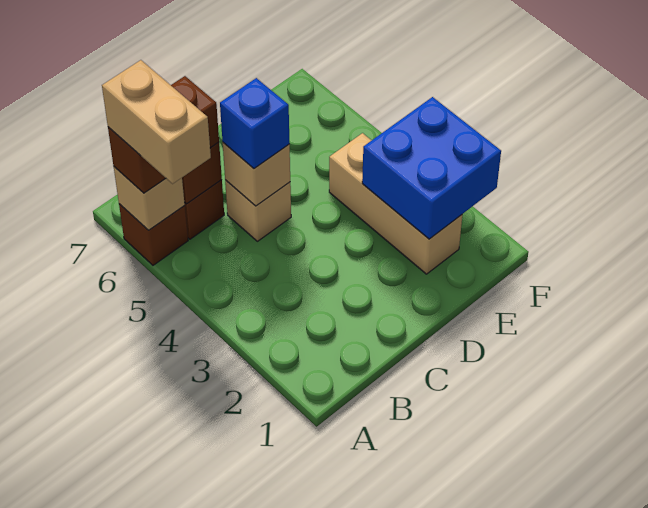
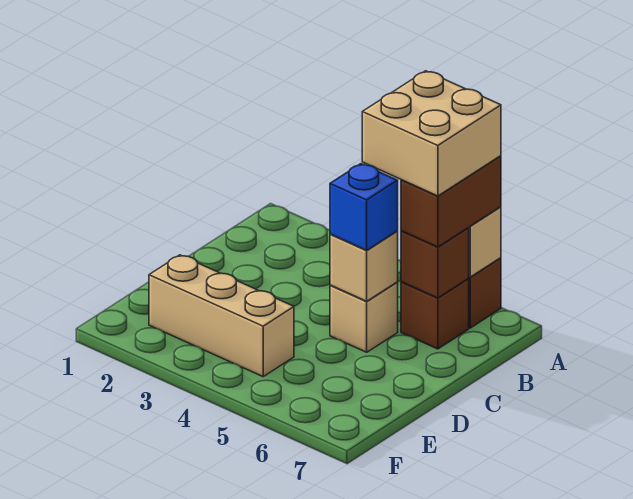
tan brick A5:A6 level 4 -> tan brick A5:B6 level 4
blue brick E2:F3 level 2 -> none

